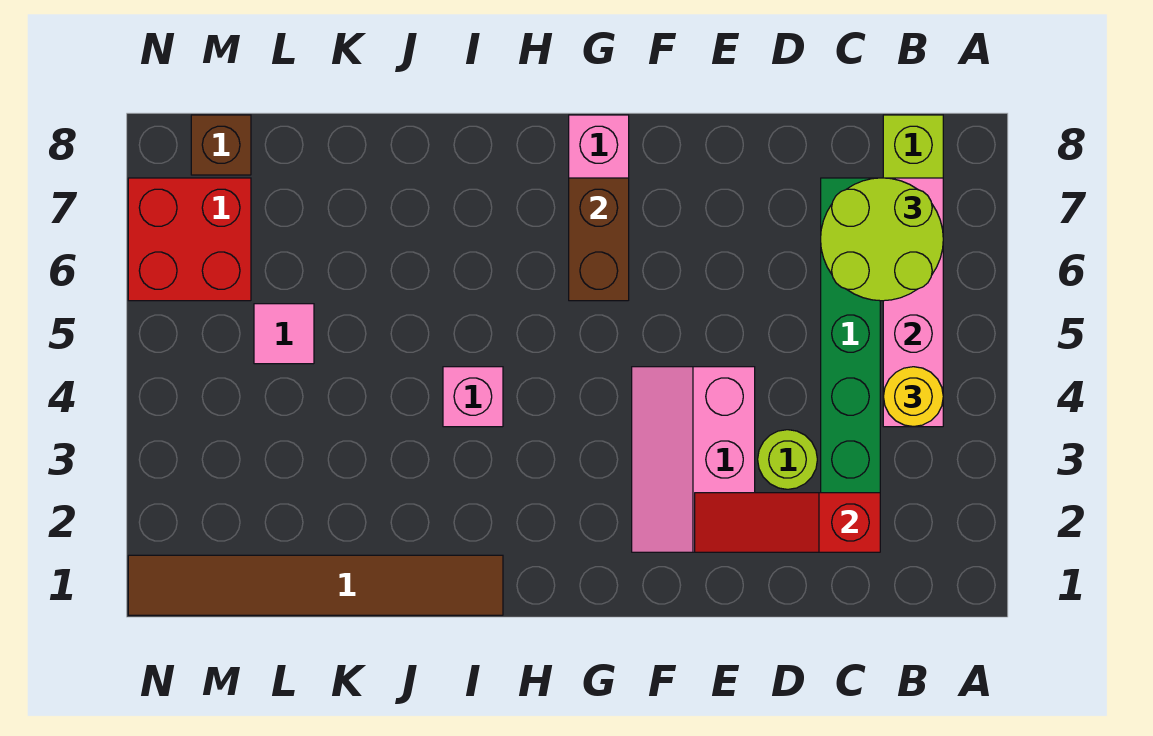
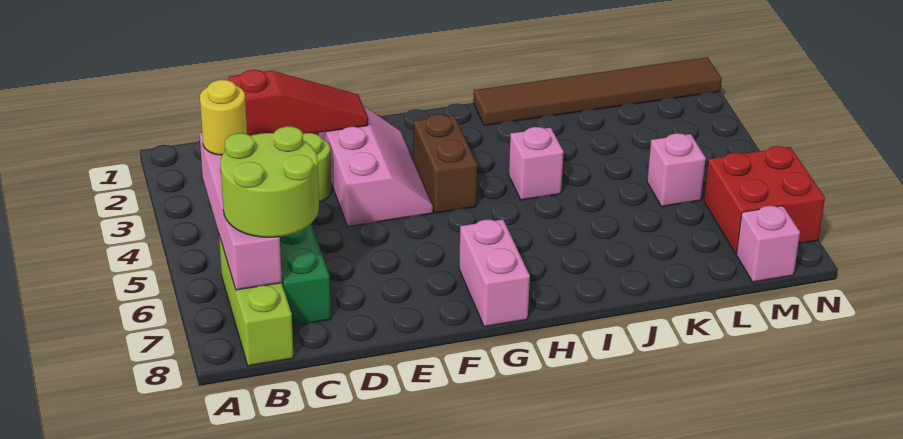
brown brick G6:G7 level 2 -> brown brick G3:G4 level 1
pink tile L5 level 1 -> pink brick L5 level 1
brown brick M8 level 1 -> pink brick M8 level 1

